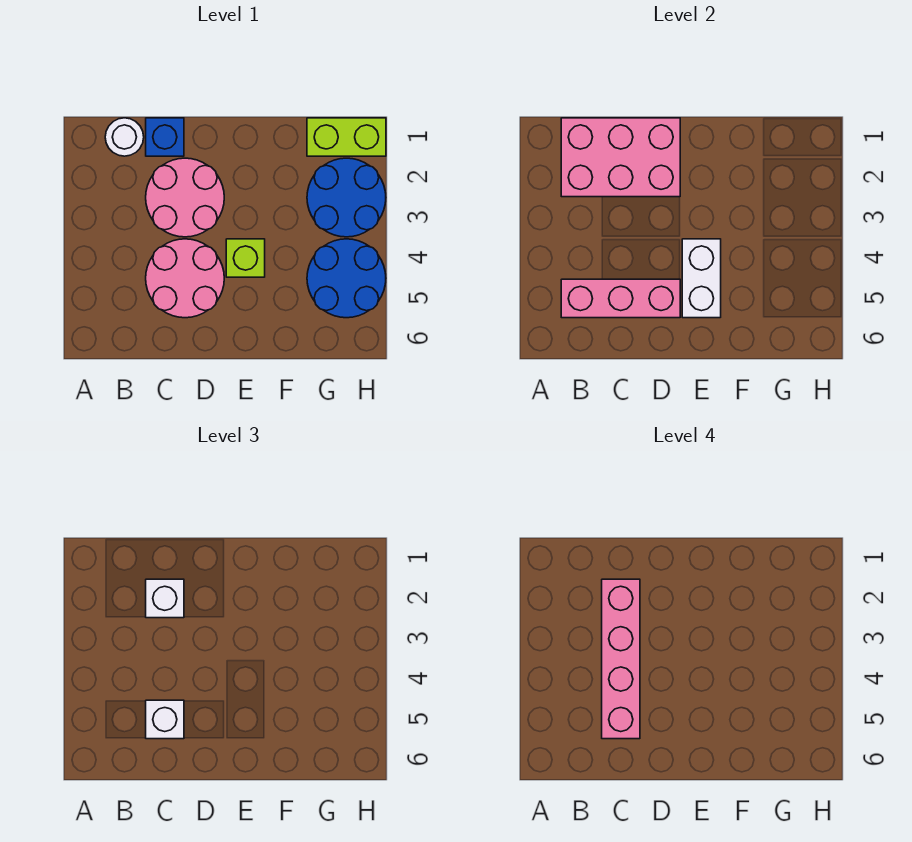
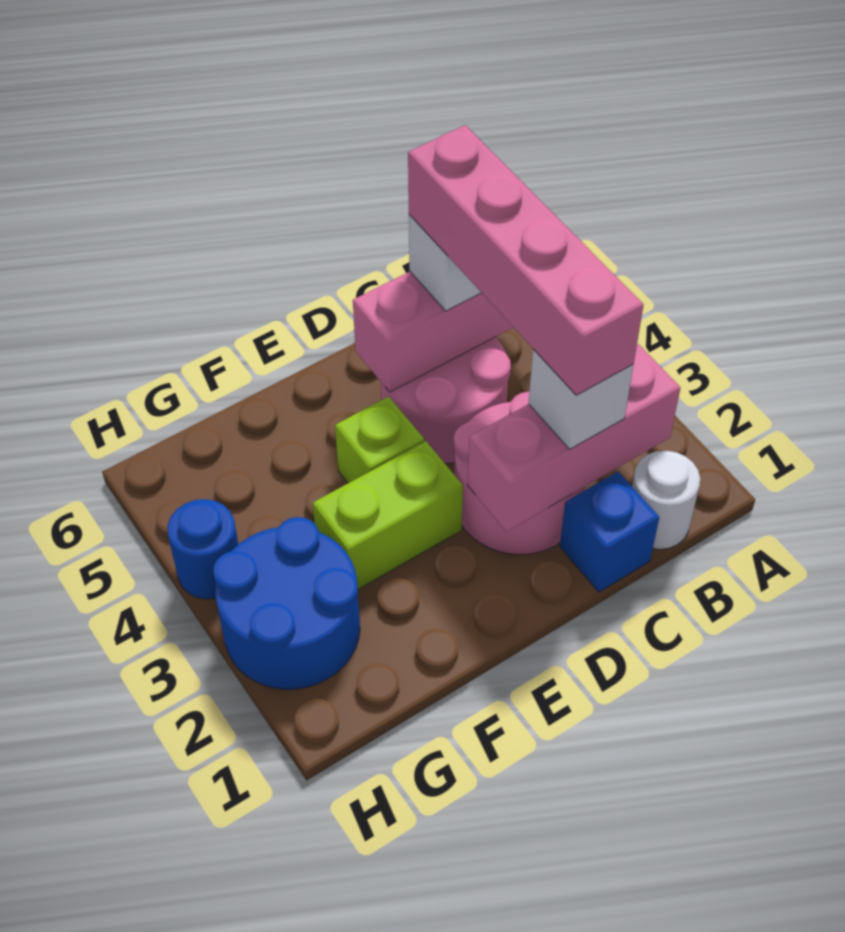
pink brick B1:D2 level 2 -> pink brick B2:D2 level 2
white brick E4:E5 level 2 -> none
lime brick G1:H1 level 1 -> lime brick E3:F3 level 1
blue round brick G4:H5 level 1 -> blue round brick H4 level 1

